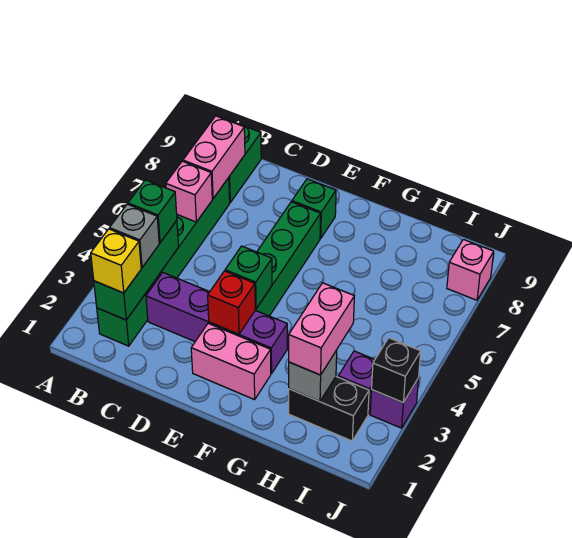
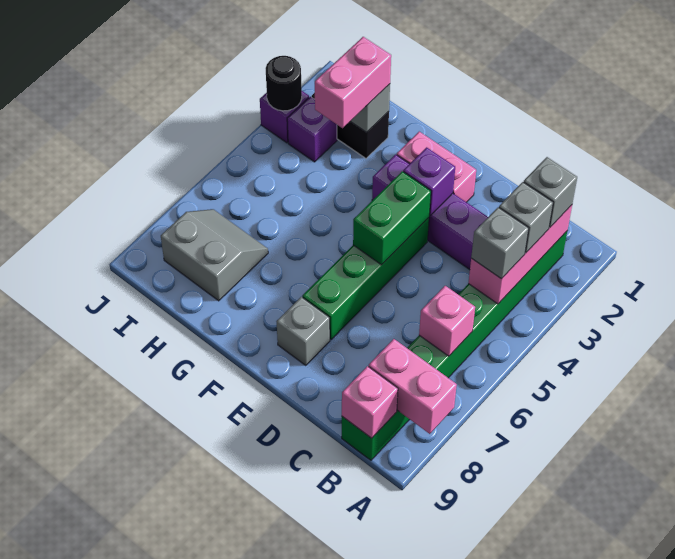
green brick B2:B4 level 2 -> pink brick B2:B4 level 2
yellow brick B2 level 3 -> grey brick B2 level 3
green brick B4 level 3 -> grey brick B4 level 3
pink brick B7:B8 level 2 -> pink brick A8:B8 level 2
red brick E3 level 2 -> purple brick E3 level 2
green brick E4 level 2 -> green brick E4:E5 level 2
green brick E8 level 1 -> grey brick E8 level 1
none -> grey slope H7:I8 level 1 top 8
black brick J3 level 2 -> black round brick J3 level 2
pink brick J8 level 1 -> pink brick B9 level 2

